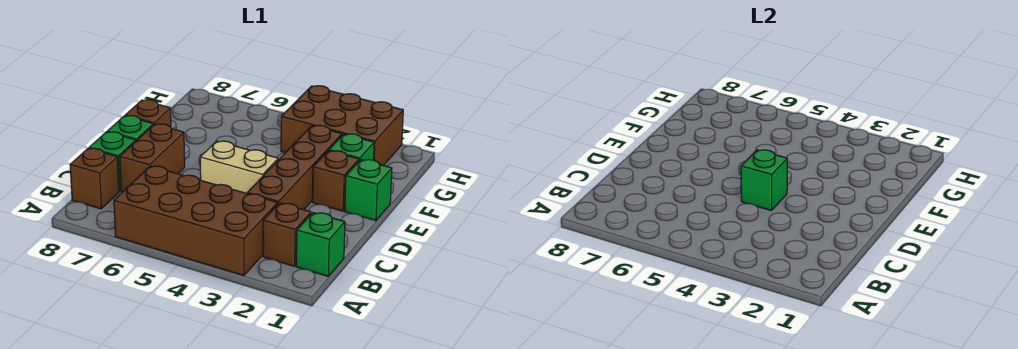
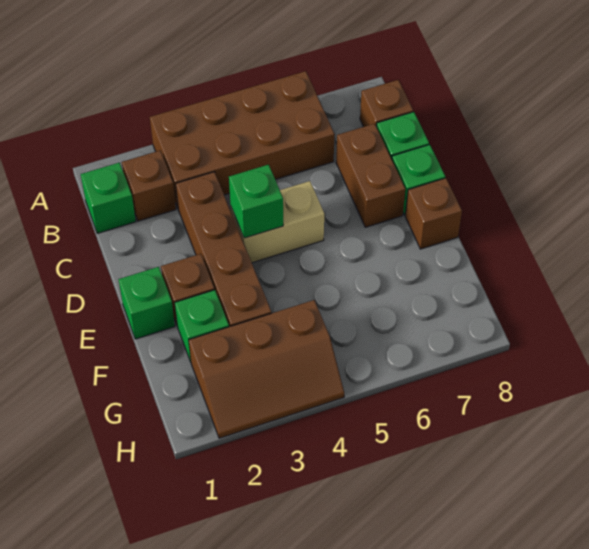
brown brick G2:H4 level 1 -> brown slope G2:H4 level 1 top G

